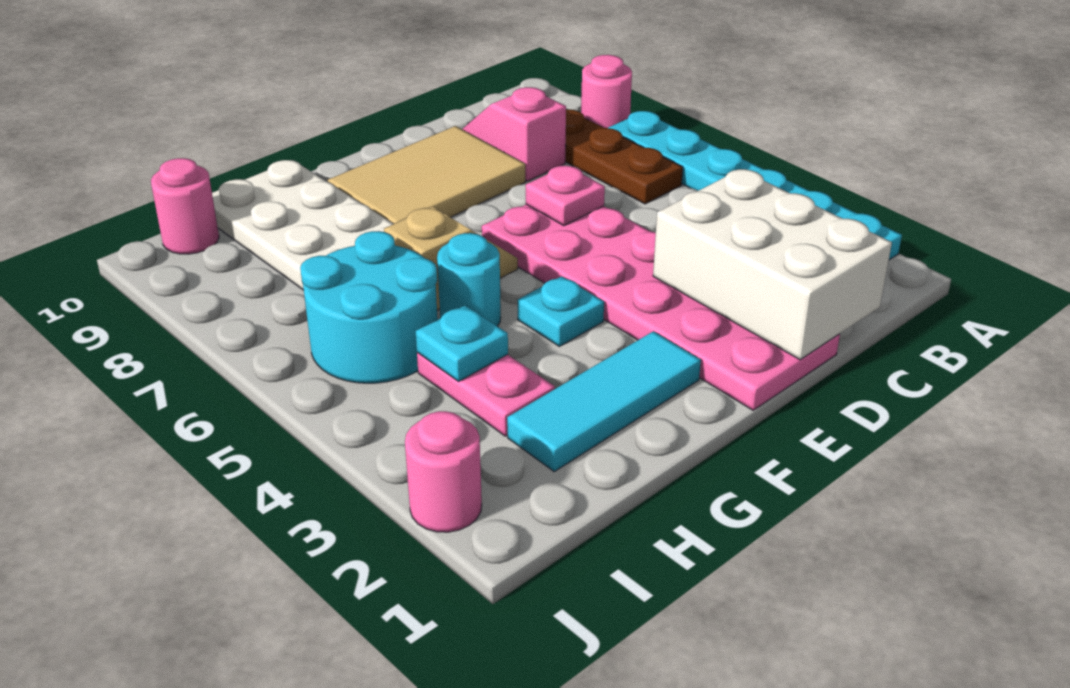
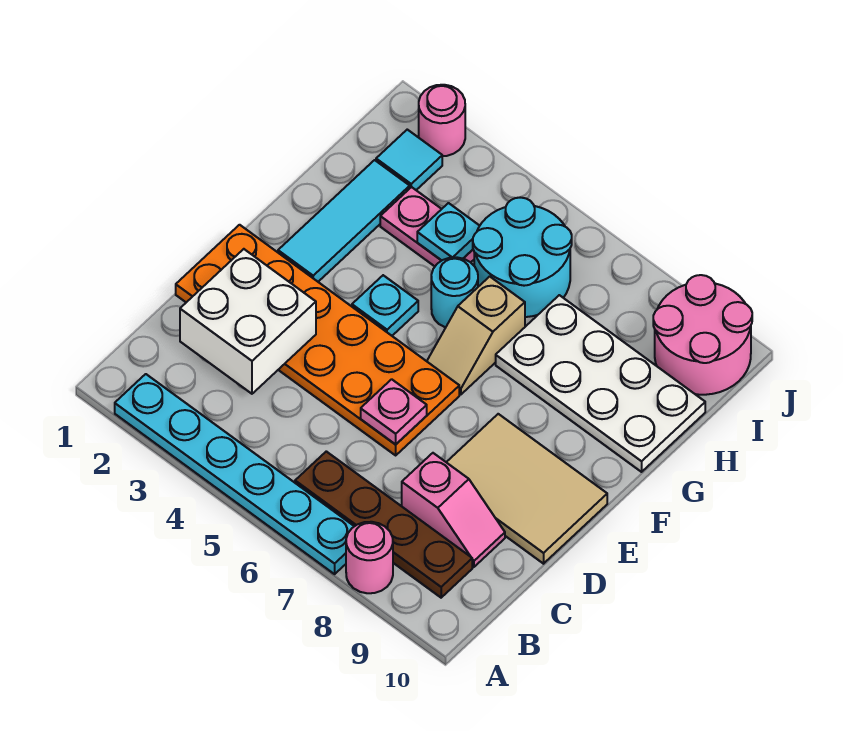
white brick C1:D3 level 2 -> white brick C2:D3 level 2
pink plate D1:E6 level 1 -> orange plate D1:E6 level 1
tan tile D8:F9 level 1 -> tan tile D8:E10 level 1
none -> cyan tile I2 level 1
pink round brick I10 level 1 -> pink round brick I9:J10 level 1

